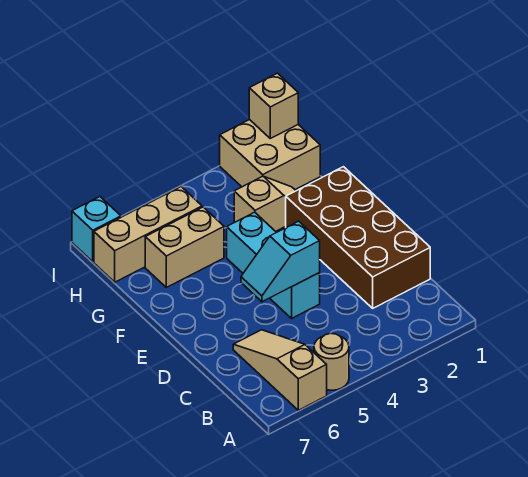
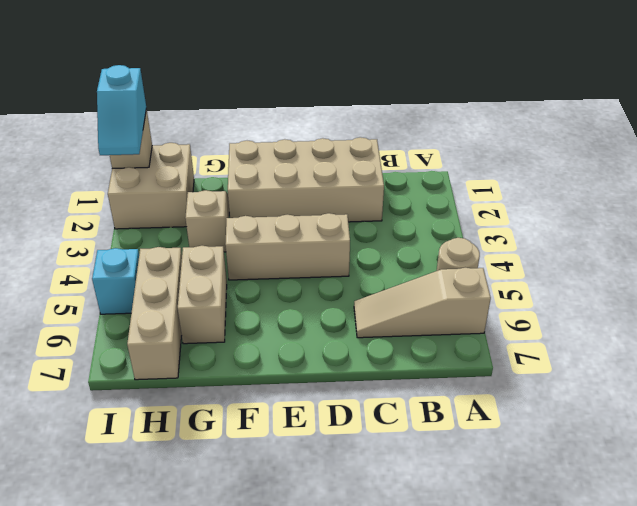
brown brick C1:F2 level 1 -> tan brick C1:F2 level 1
cyan brick D4:F4 level 1 -> tan brick D4:F4 level 1
cyan slope D4:D5 level 2 top 4 -> cyan slope I1:I2 level 3 top 1
cyan brick I7 level 1 -> cyan brick I5 level 1

